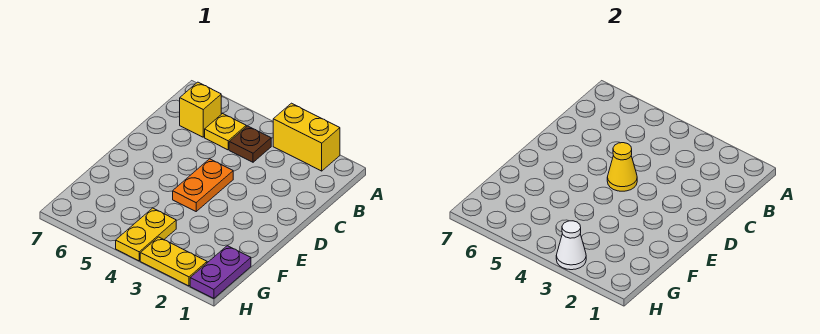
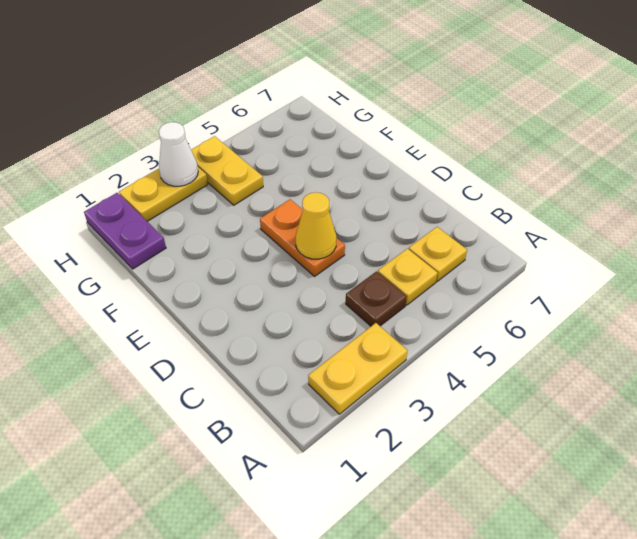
yellow brick A2:A3 level 1 -> yellow plate A2:A3 level 1
yellow brick B6 level 1 -> yellow plate B6 level 1

